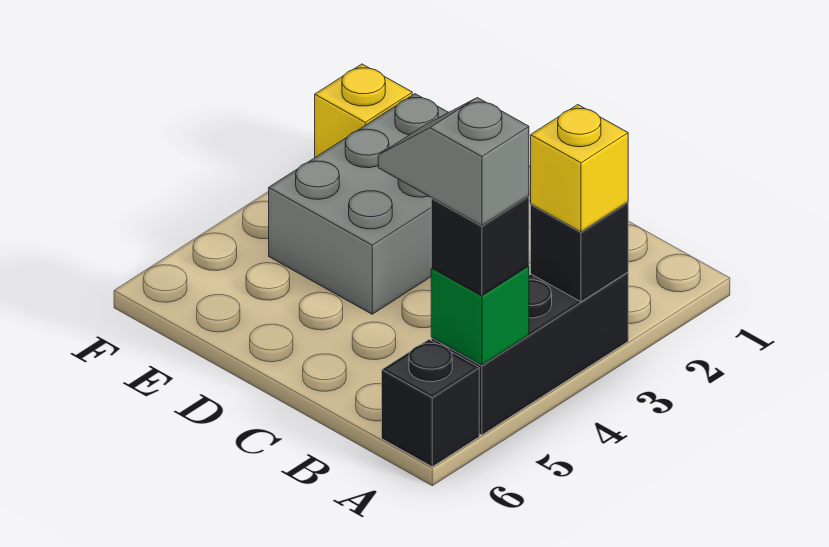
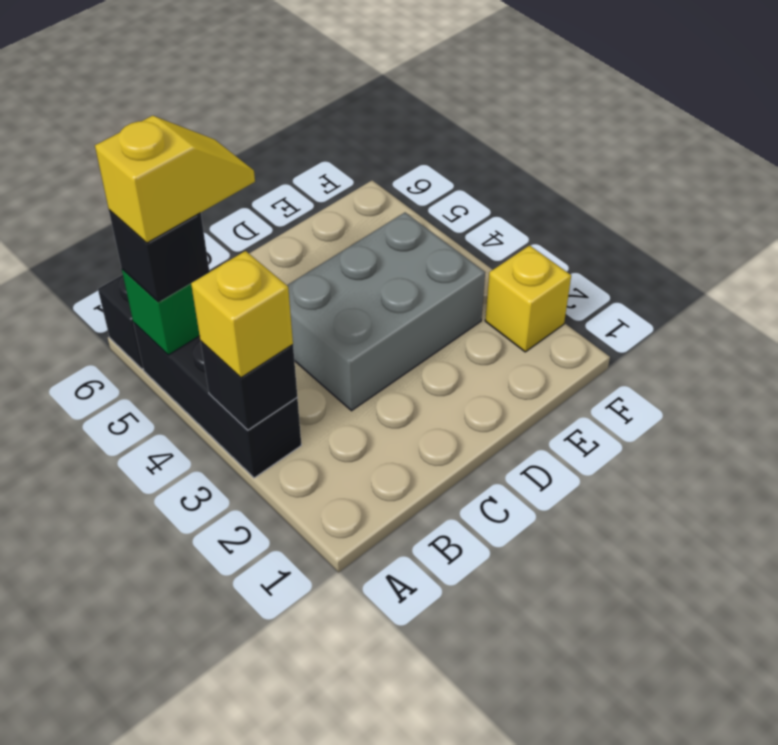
grey slope A5:B5 level 4 top A -> yellow slope A5:B5 level 4 top A
grey brick D2:E4 level 1 -> grey brick C3:E4 level 1

